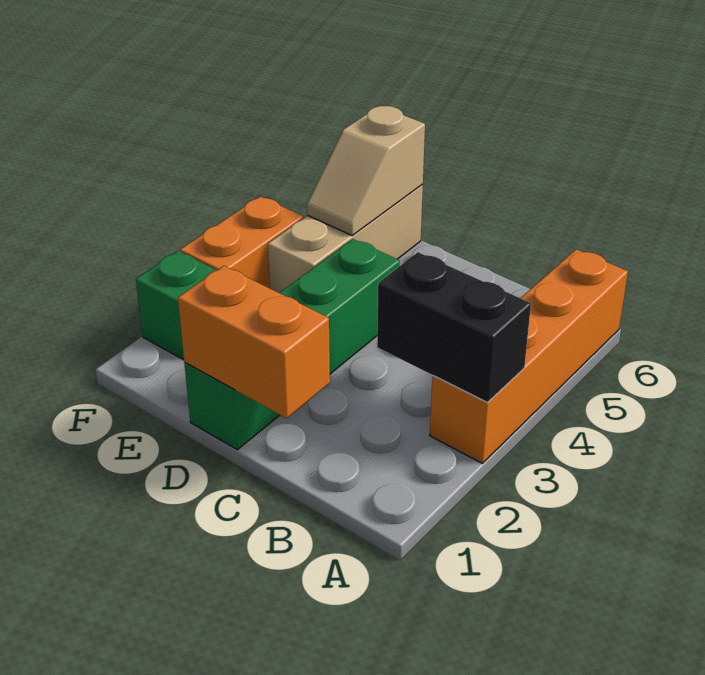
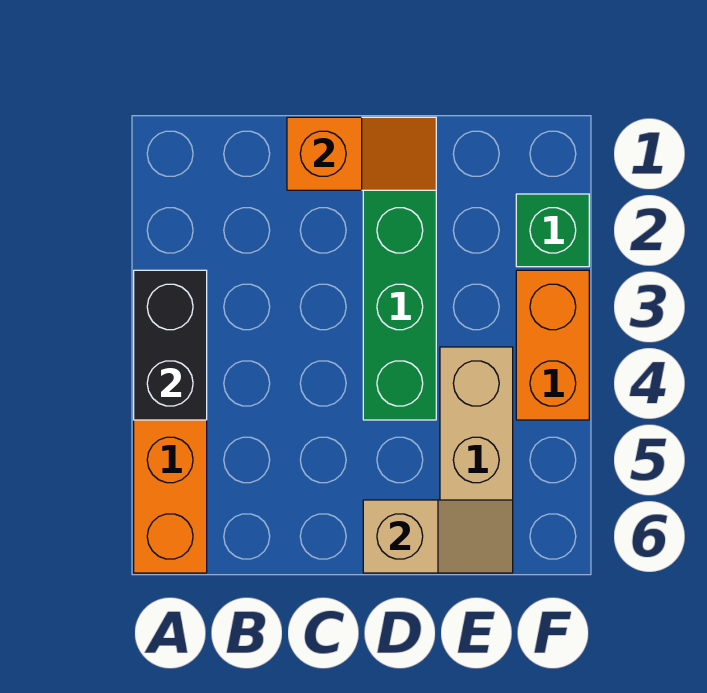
black brick A3:B3 level 2 -> black brick A3:A4 level 2
orange brick C1:D1 level 2 -> orange slope C1:D1 level 2 top C
tan slope E5:E6 level 2 top 6 -> tan slope D6:E6 level 2 top D

